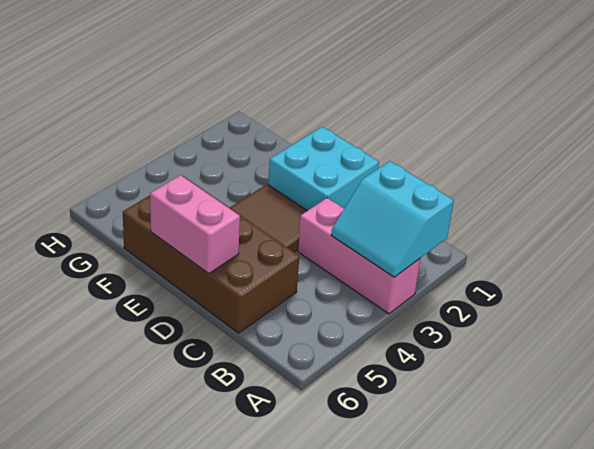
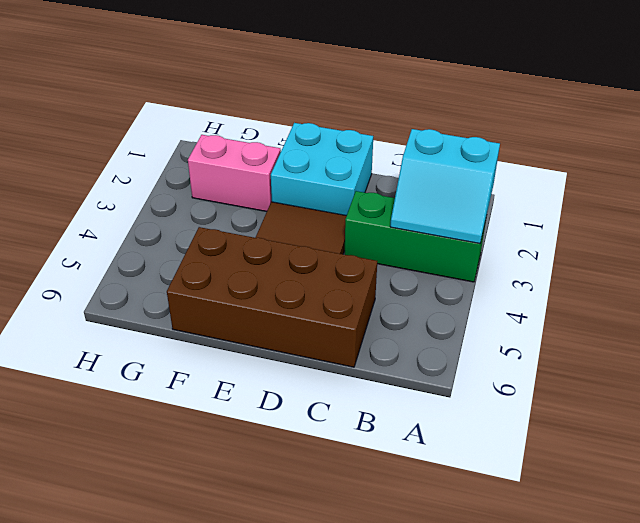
pink brick A3:C3 level 1 -> green brick A3:C3 level 1
pink brick D6:E6 level 2 -> pink brick F2:G2 level 1

